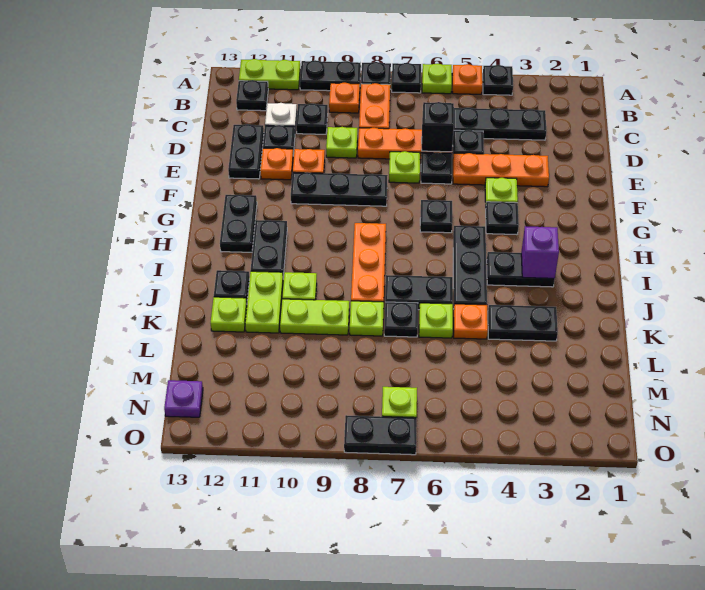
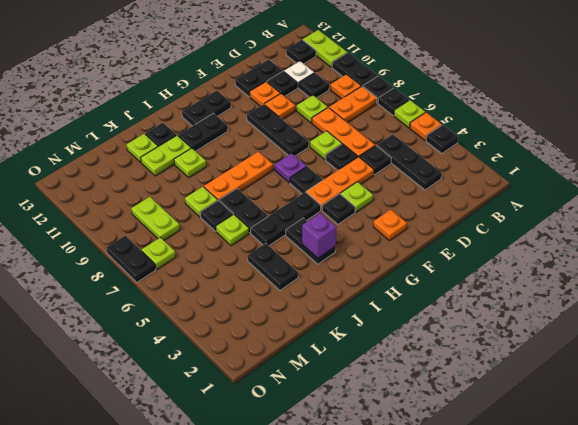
black brick D6 level 2 -> none
orange plate E3:E5 level 1 -> orange plate E5:G5 level 1
orange plate K5 level 1 -> orange plate F2 level 1
lime plate K9:K10 level 1 -> lime plate M8:M9 level 1
purple plate N13 level 1 -> purple plate G7 level 1

